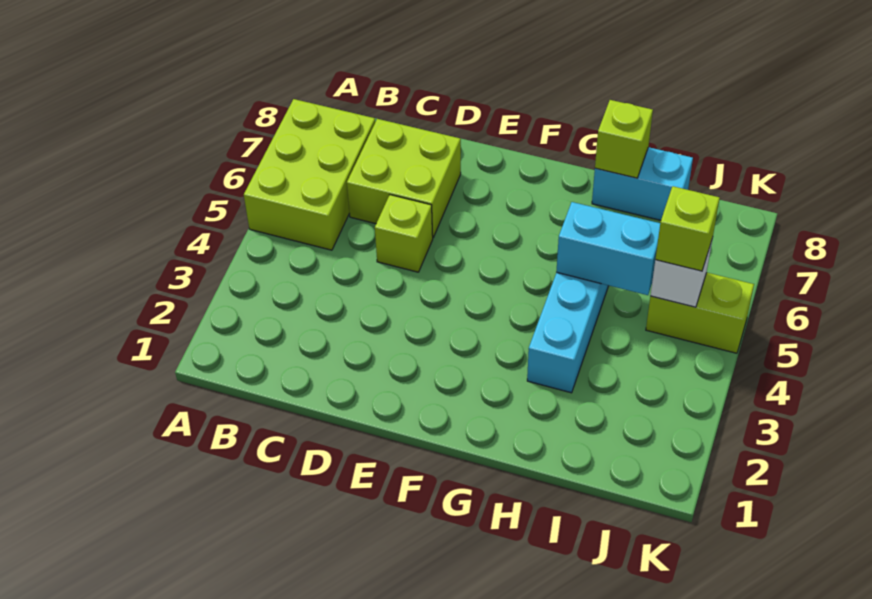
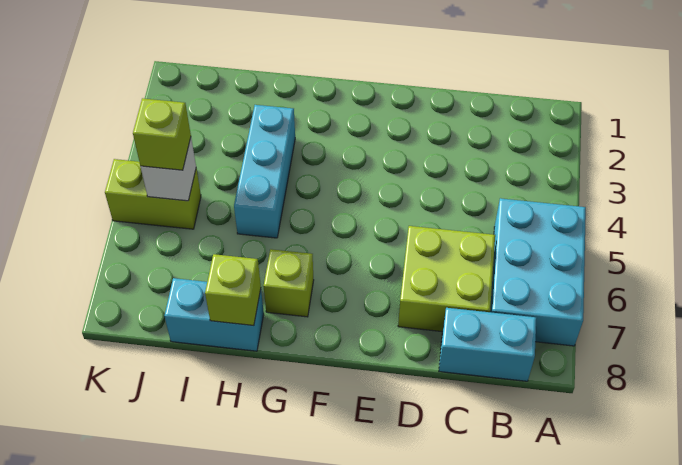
lime brick A5:B7 level 1 -> cyan brick A5:B7 level 1
lime brick D5 level 1 -> lime brick G7 level 1
cyan brick H5:I5 level 2 -> cyan brick B8:C8 level 1

